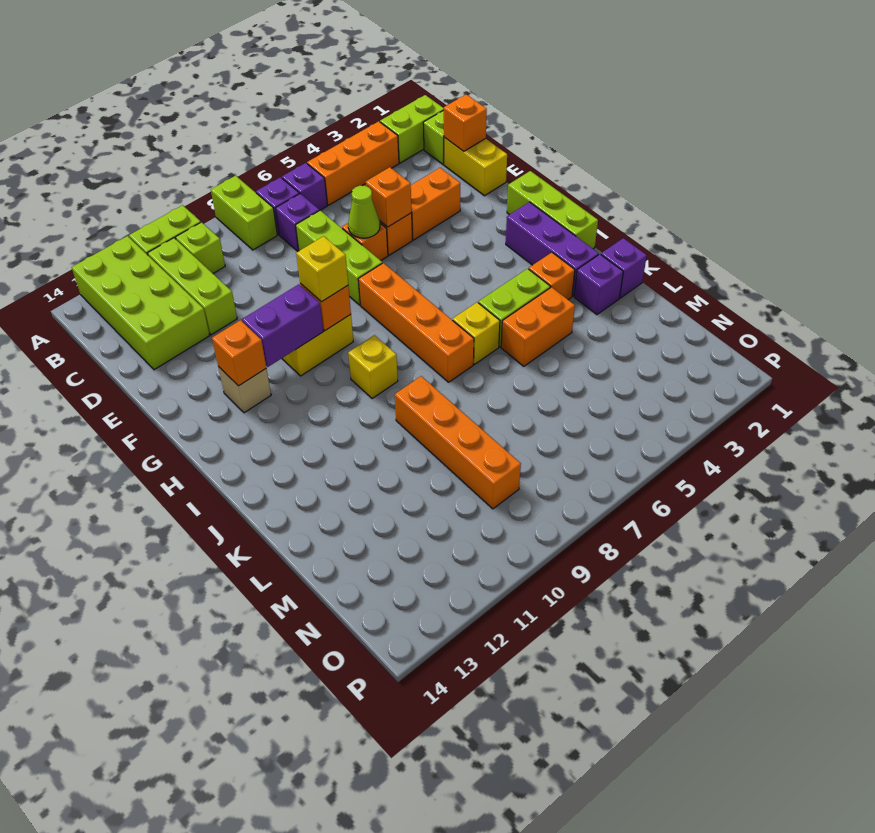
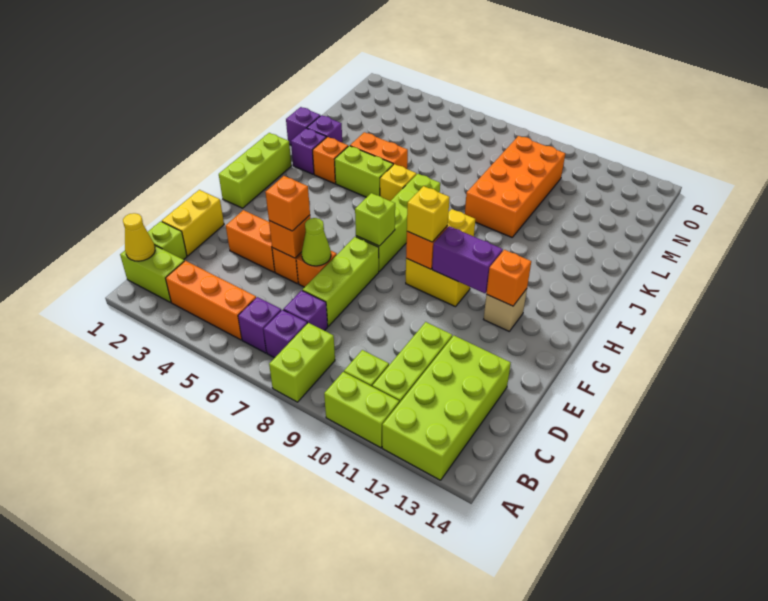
none -> yellow cone B1 level 2
orange brick D1 level 2 -> orange brick E5 level 3
orange brick G7:J7 level 1 -> lime brick G7:J7 level 1
none -> lime brick G7 level 2
purple brick H2:J2 level 1 -> purple brick J2 level 1
orange brick K9:N9 level 1 -> orange brick K9:N10 level 1

